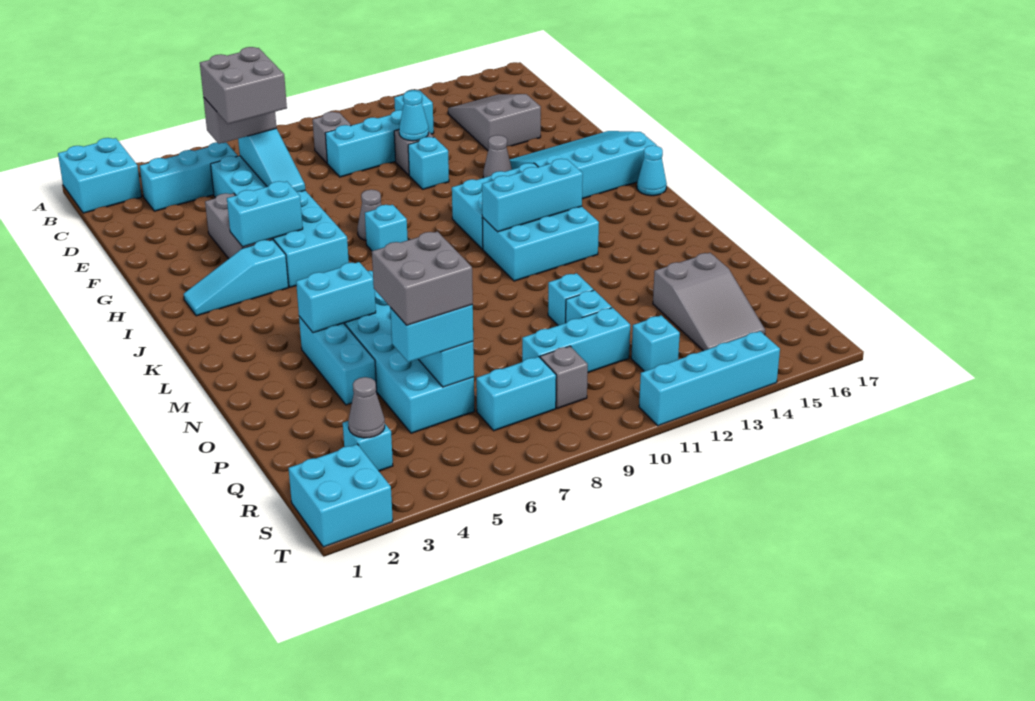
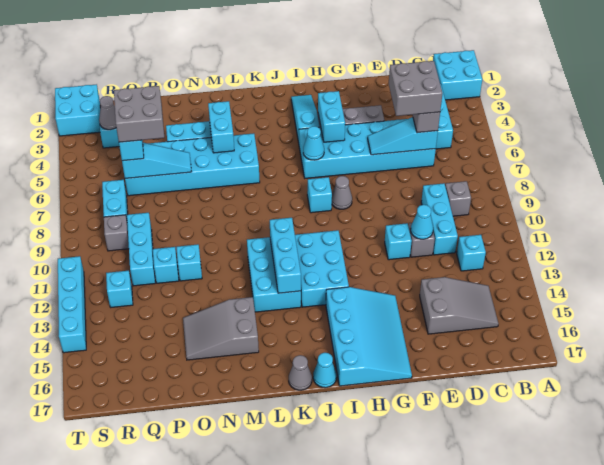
grey cone G13 level 1 -> grey cone K17 level 1
none -> cyan cone I6 level 2
grey slope P14:R15 level 1 top P -> grey slope M14:O15 level 1 top M

